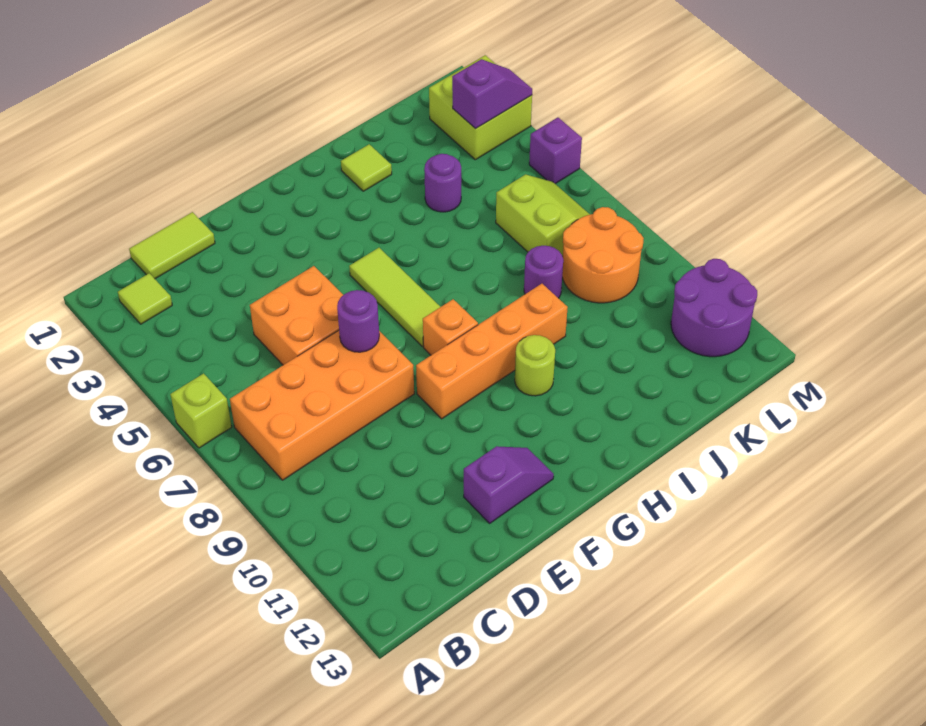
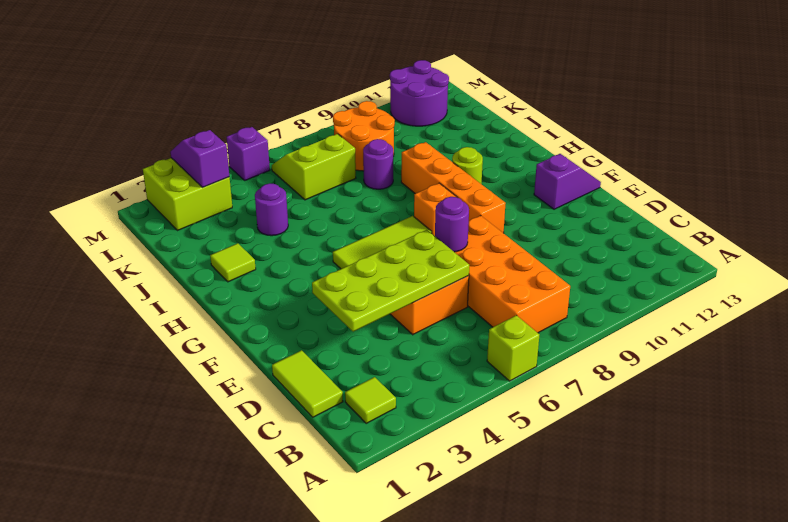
none -> lime plate D3:E6 level 2
purple slope E12:F12 level 1 top E -> purple slope F12:F13 level 1 top 12

